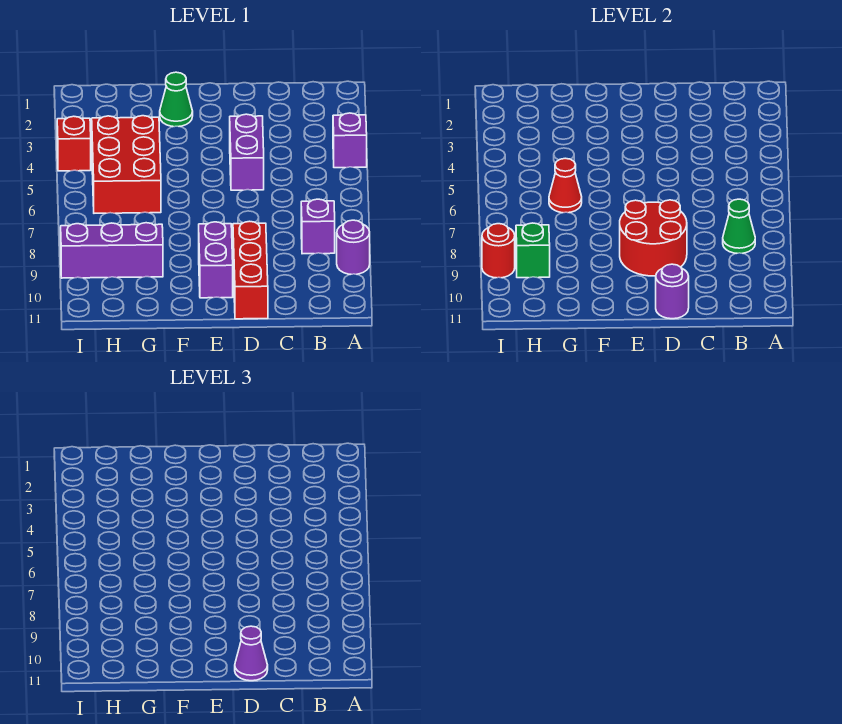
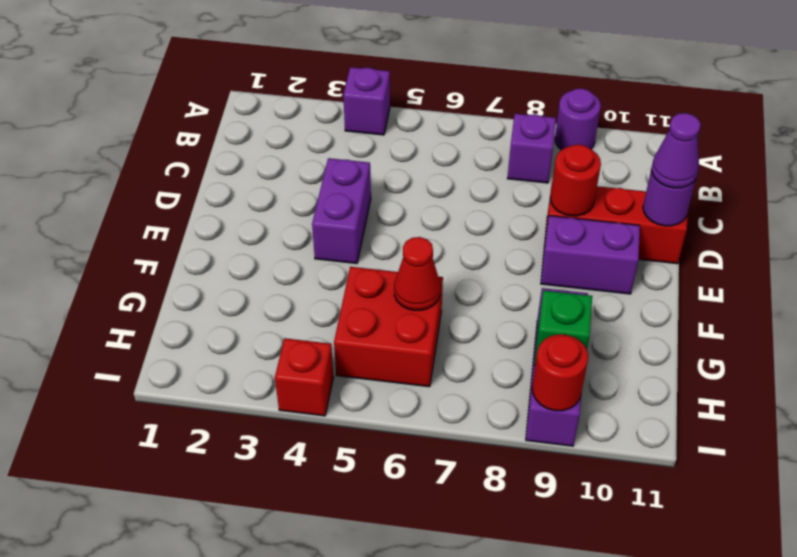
green cone B8 level 2 -> none
purple brick D4:D5 level 1 -> purple brick D4:E4 level 1
red round brick D8:E9 level 2 -> red round brick D9 level 2
green cone F2 level 1 -> none
red brick G4:H6 level 1 -> red brick G5:H6 level 1

